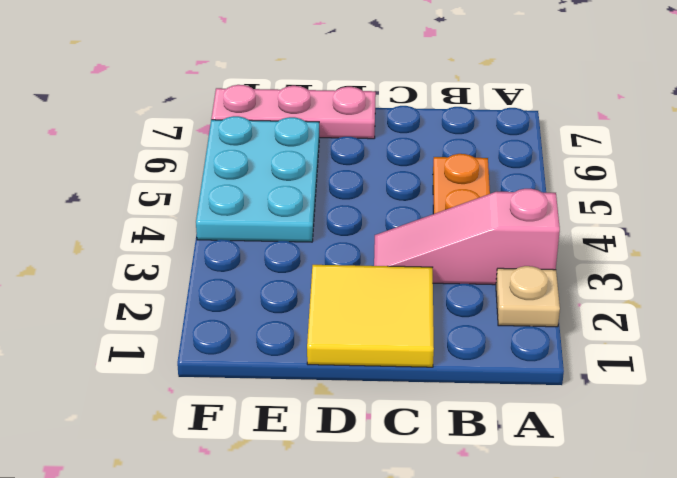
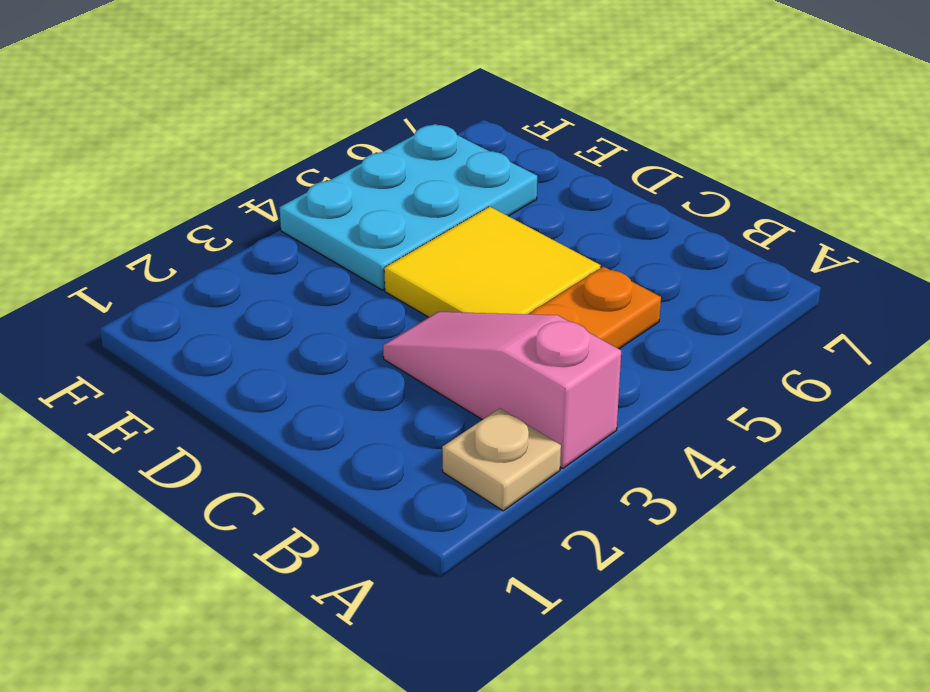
yellow tile C1:D2 level 1 -> yellow tile C4:D5 level 1
pink plate D7:F7 level 1 -> none

